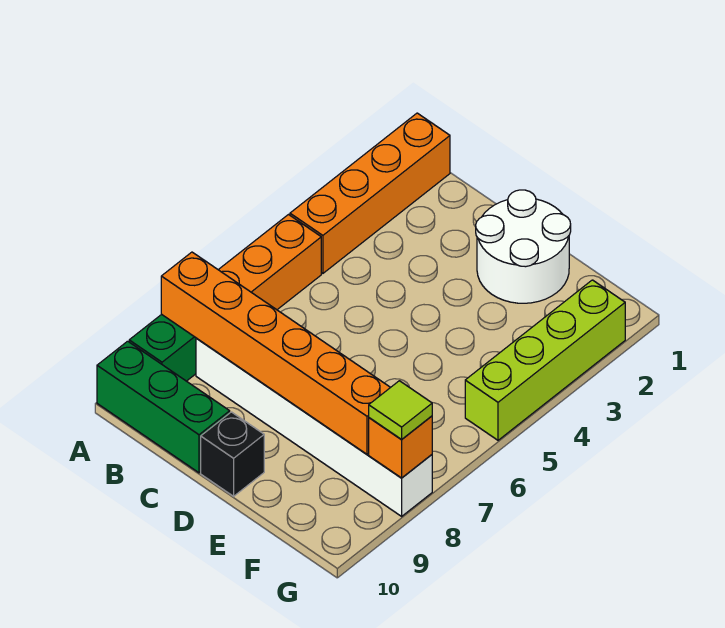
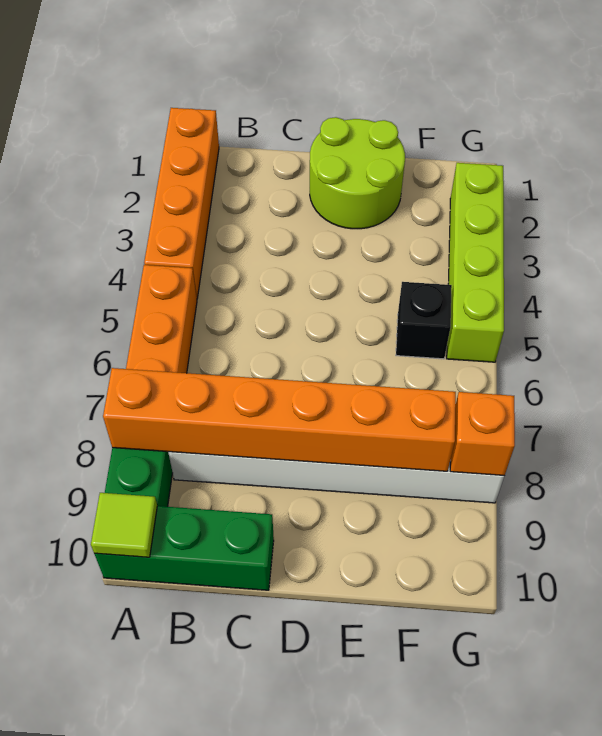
white round brick D1:E2 level 1 -> lime round brick D1:E2 level 1
black brick D10 level 1 -> black brick F5 level 1
lime tile G8 level 3 -> lime tile A10 level 2

